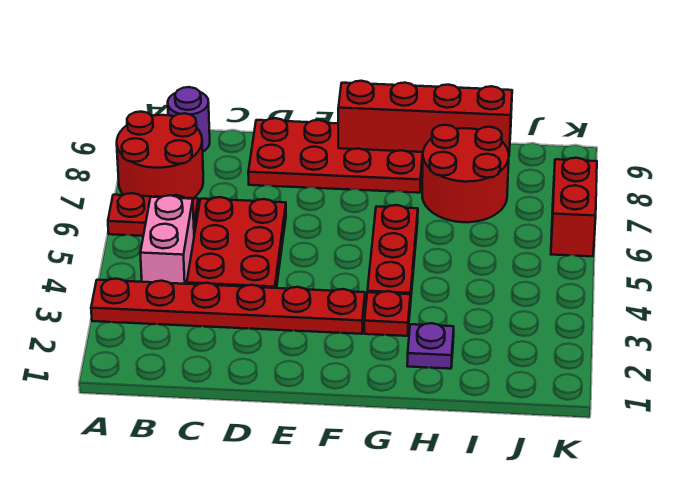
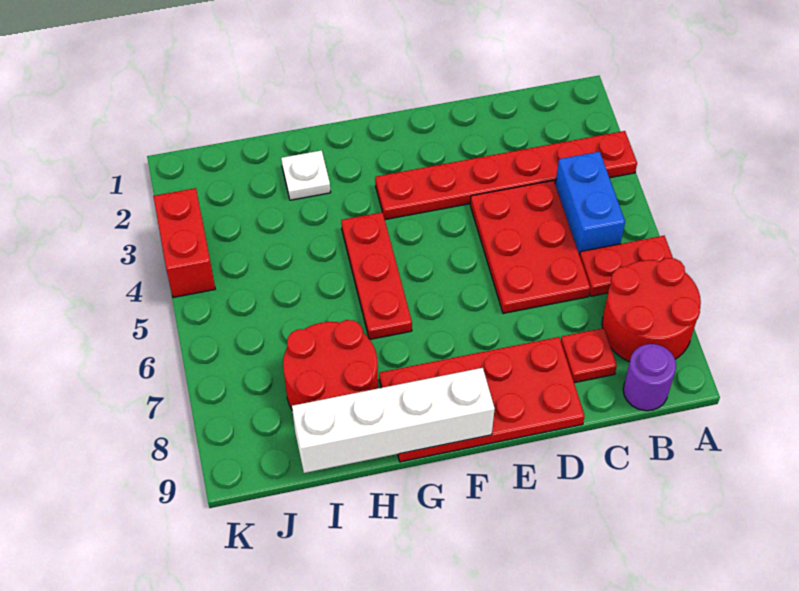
pink brick B4:B5 level 1 -> blue brick B4:B5 level 1
red brick F9:I9 level 2 -> white brick F9:I9 level 2
red plate G3 level 1 -> red plate C8 level 1
purple plate H2 level 1 -> white plate H2 level 1
red brick K6:K7 level 1 -> red brick K3:K4 level 1

